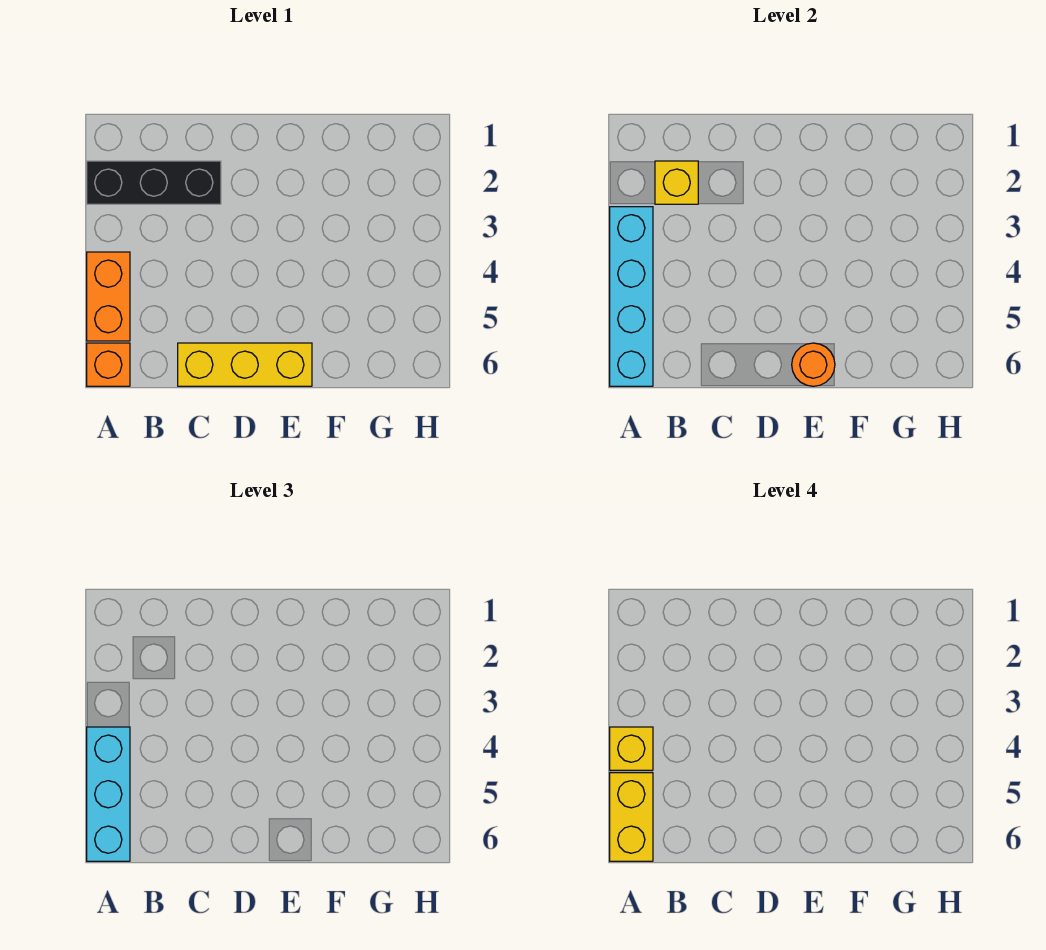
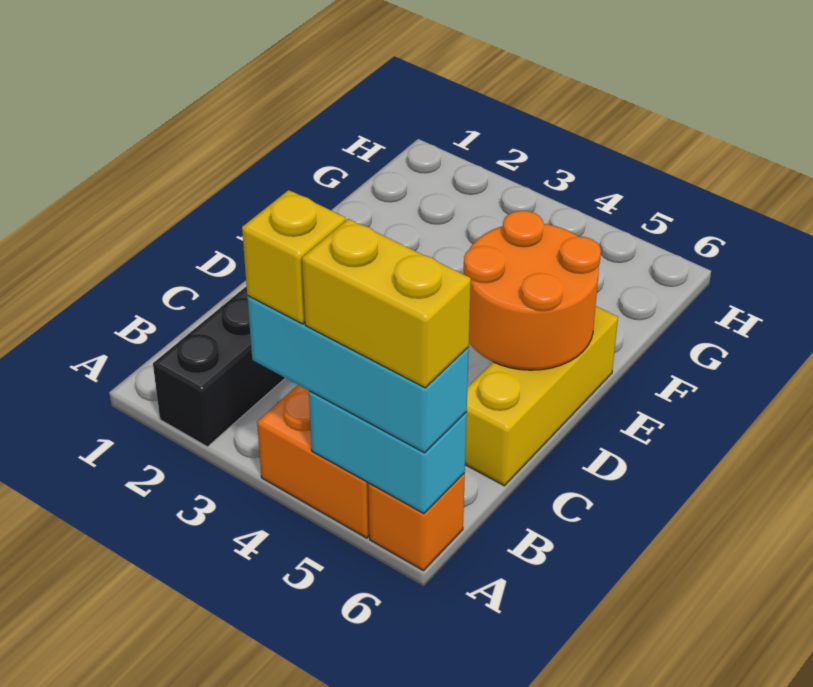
cyan brick A3:A6 level 2 -> cyan brick A5:A6 level 2
yellow brick B2 level 2 -> none
orange round brick E6 level 2 -> orange round brick D5:E6 level 2

